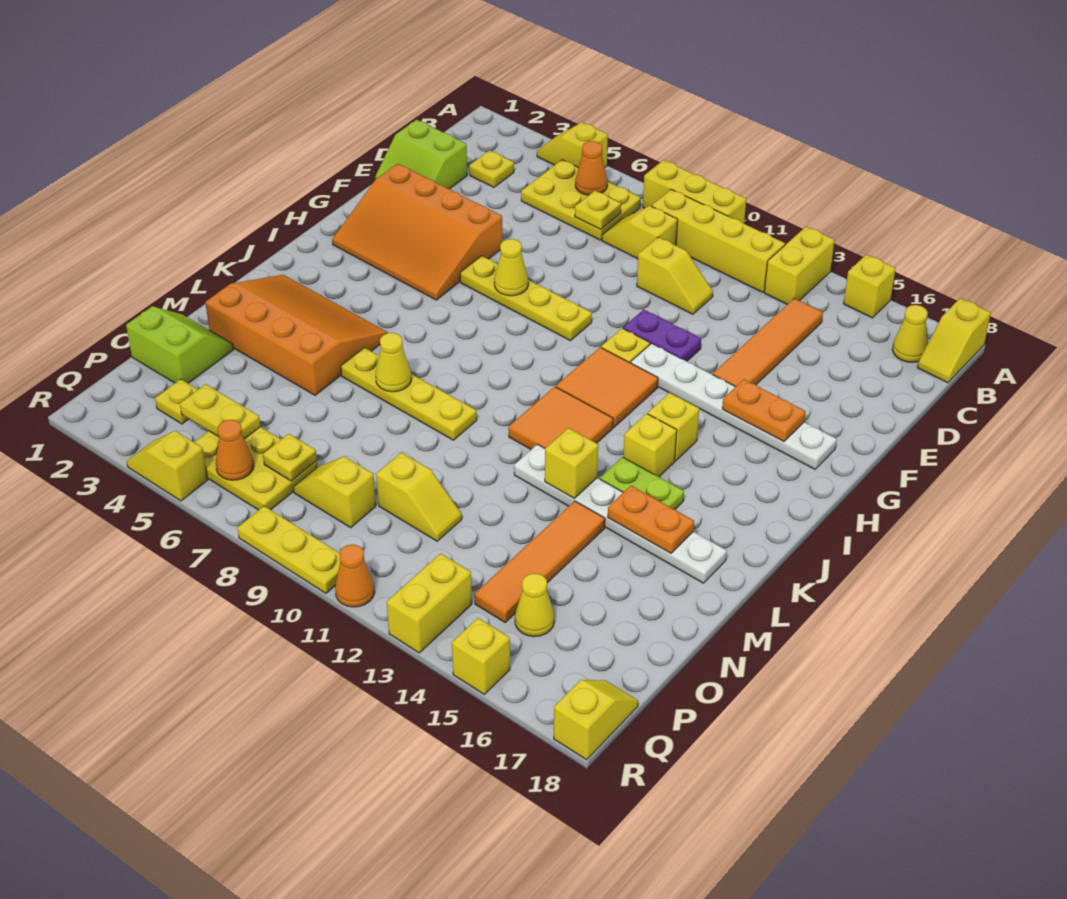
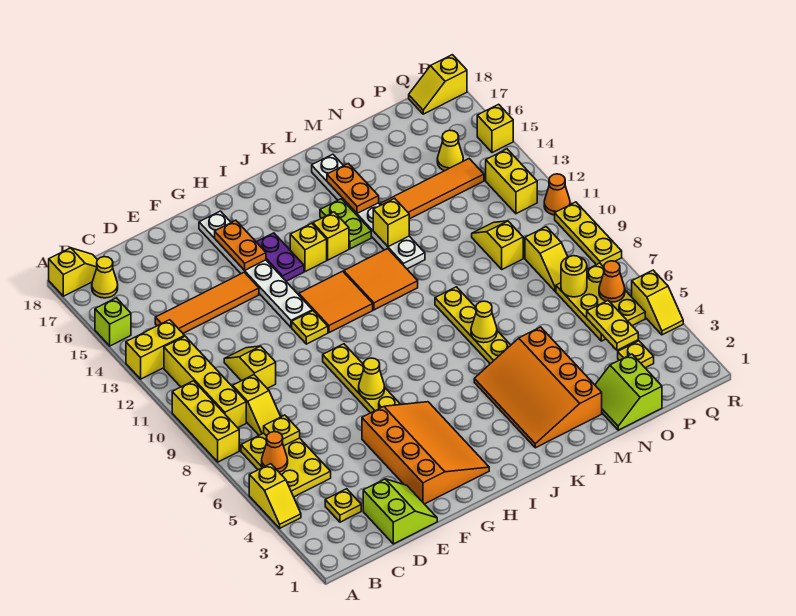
yellow brick A15 level 1 -> lime brick A15 level 1
purple plate F11:F12 level 1 -> purple plate H14:H15 level 1
yellow plate P7 level 2 -> yellow round brick P7 level 2
yellow brick Q13:R13 level 1 -> yellow brick Q12:Q13 level 1

